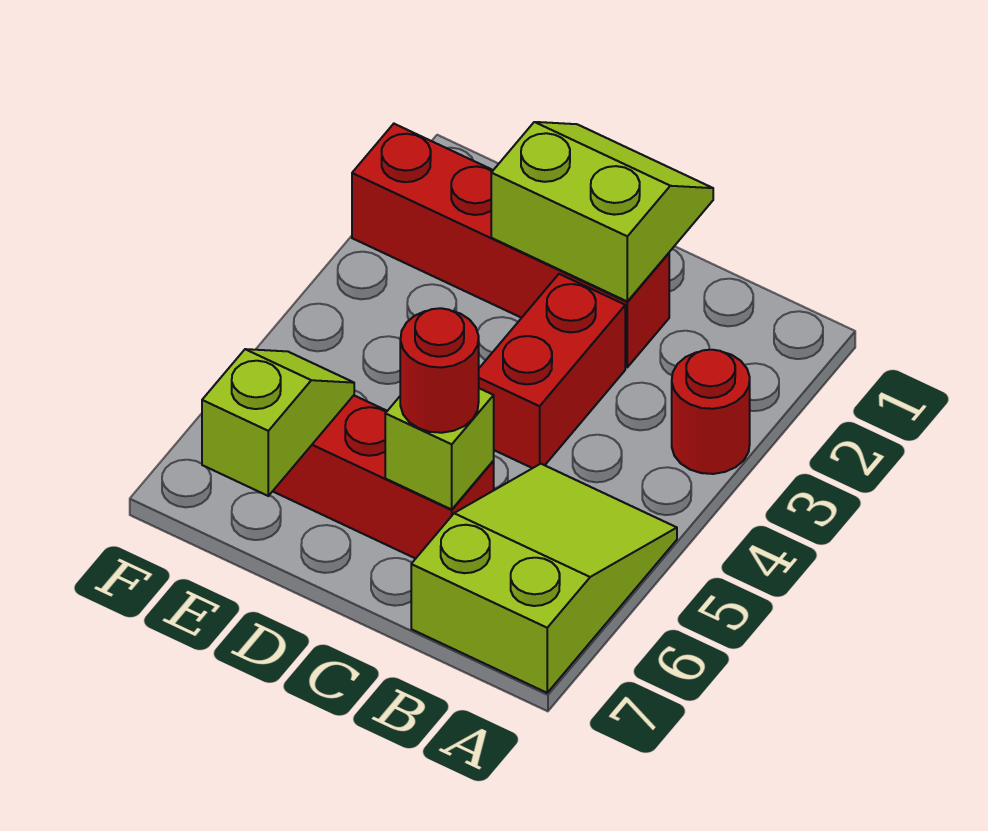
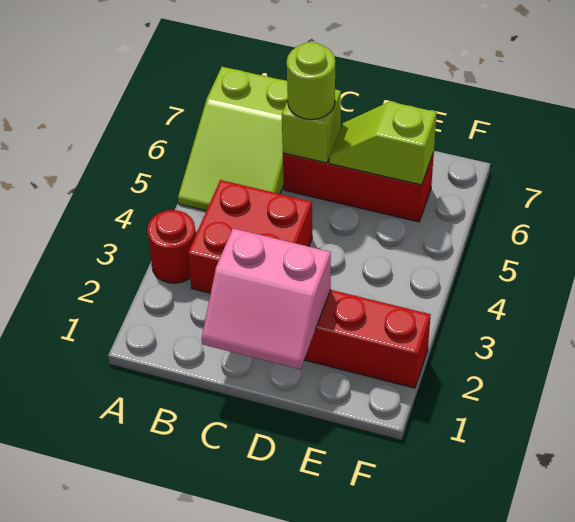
lime slope C1:D2 level 2 top 2 -> pink slope C1:D2 level 2 top 2
red brick C3:C4 level 1 -> red brick B3:C4 level 1
red round brick C6 level 3 -> lime round brick C6 level 3
lime slope E6:E7 level 2 top 7 -> lime slope D6:E6 level 2 top E

